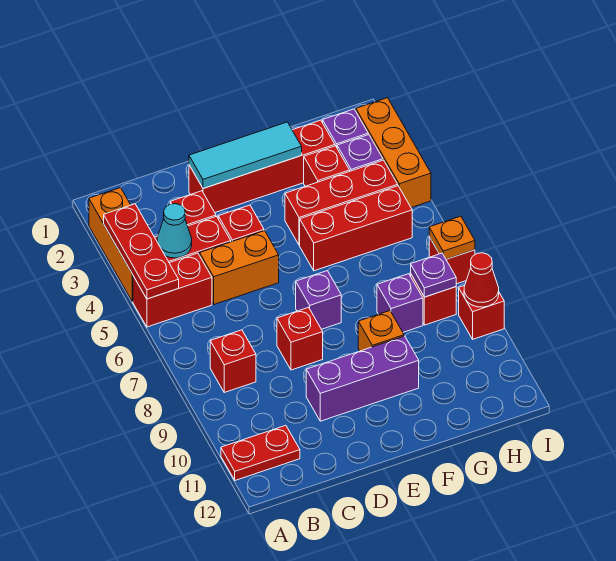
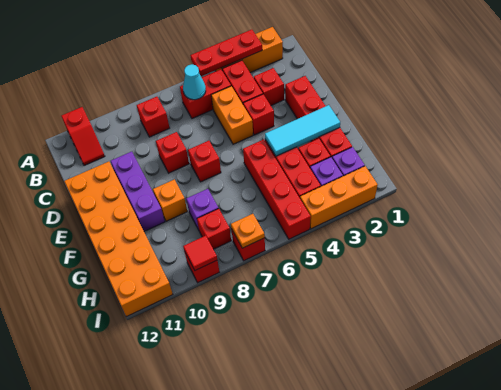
red brick A5:B5 level 1 -> red brick B5:B6 level 1
red plate A11:B11 level 1 -> red slope A11:B11 level 1 top A
cyan cone B4 level 2 -> cyan cone B6 level 2
cyan tile D2:F2 level 2 -> cyan tile F2:F4 level 2
none -> orange brick D11:I12 level 1
purple brick E7 level 1 -> red brick E7 level 1
red brick F5:H5 level 1 -> red brick F5:I5 level 1
purple plate H8 level 2 -> none
red cone I9 level 2 -> red tile I9 level 2

